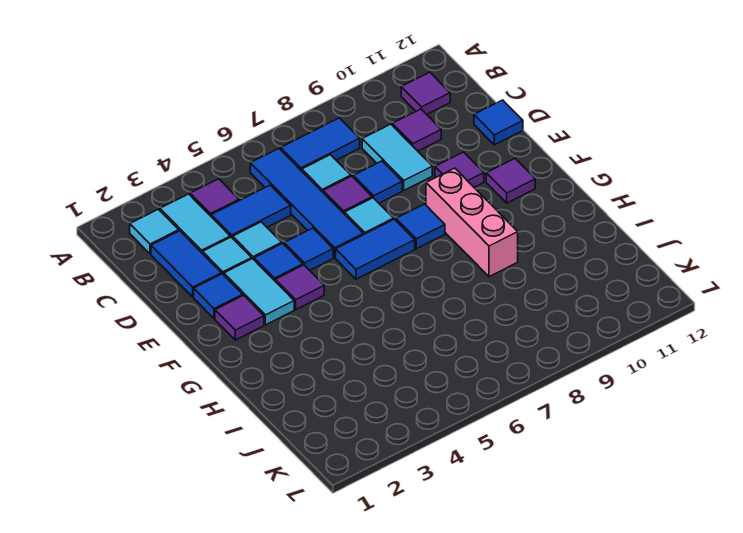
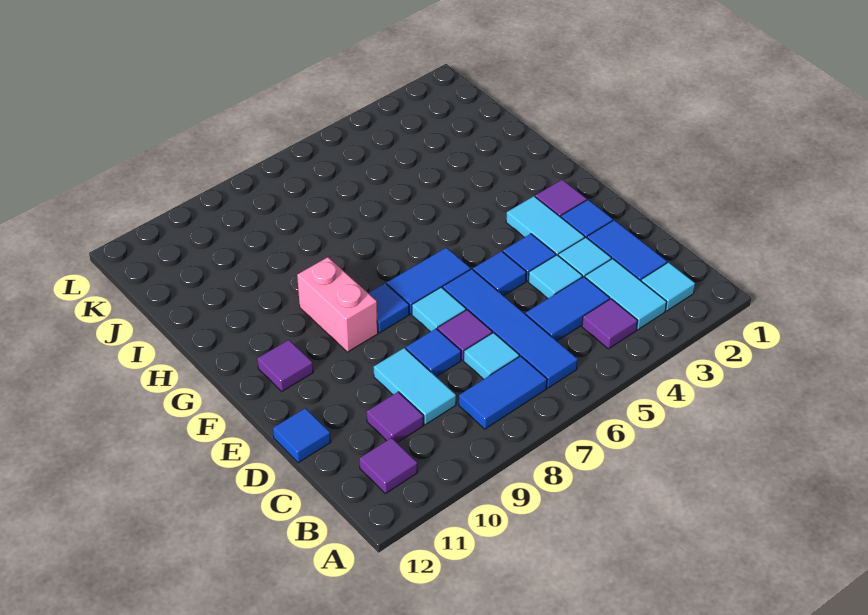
purple tile E10 level 1 -> none
purple tile F4 level 1 -> none
pink brick F9:H9 level 1 -> pink brick F9:G9 level 1

